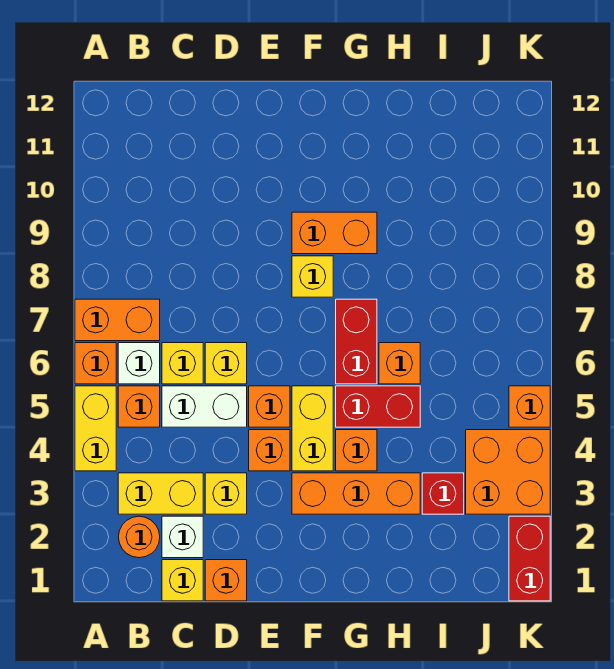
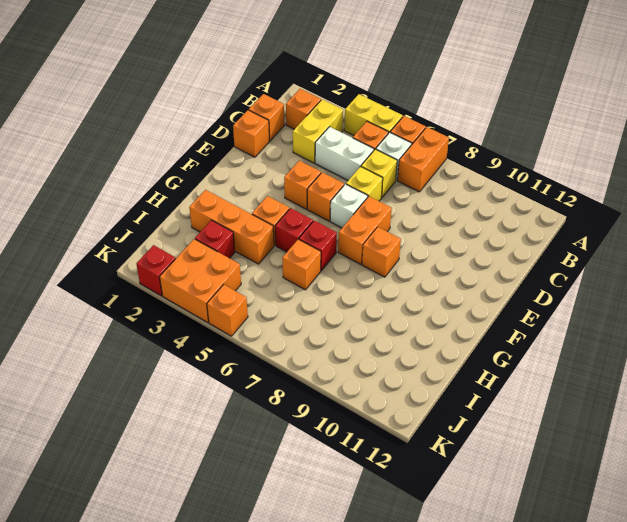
orange round brick B2 level 1 -> orange brick B2 level 1
yellow brick C1 level 1 -> orange brick C1 level 1
white brick C2 level 1 -> white brick E6 level 1
white brick C5:D5 level 1 -> white brick C4:C5 level 1
yellow brick D3 level 1 -> none
orange brick F3:H3 level 1 -> orange brick H2:H4 level 1
yellow brick F4:F5 level 1 -> none
yellow brick F8 level 1 -> orange brick F8 level 1
orange brick F9:G9 level 1 -> orange brick E7:F7 level 1
red brick G5:H5 level 1 -> red brick G5 level 1
red brick G6:G7 level 1 -> red brick G6 level 1
red brick K1:K2 level 1 -> red brick K2 level 1

